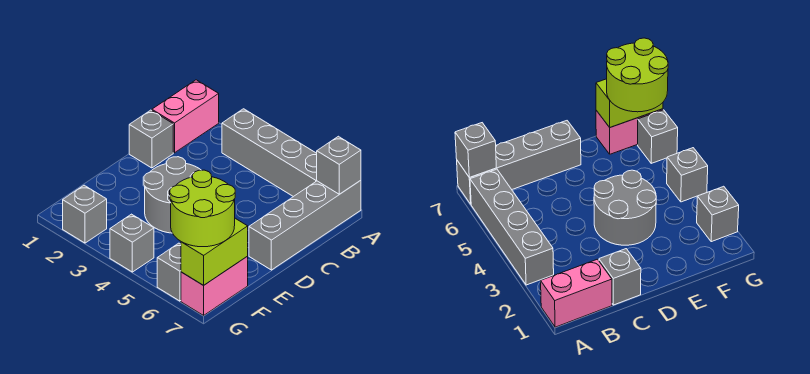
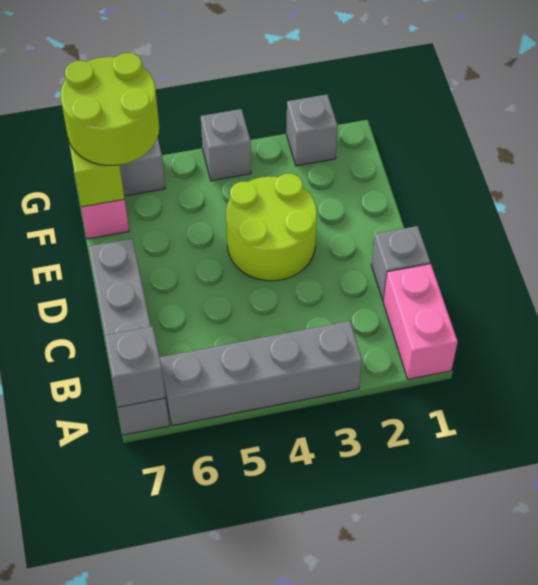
grey round brick D3:E4 level 1 -> lime round brick D3:E4 level 1

